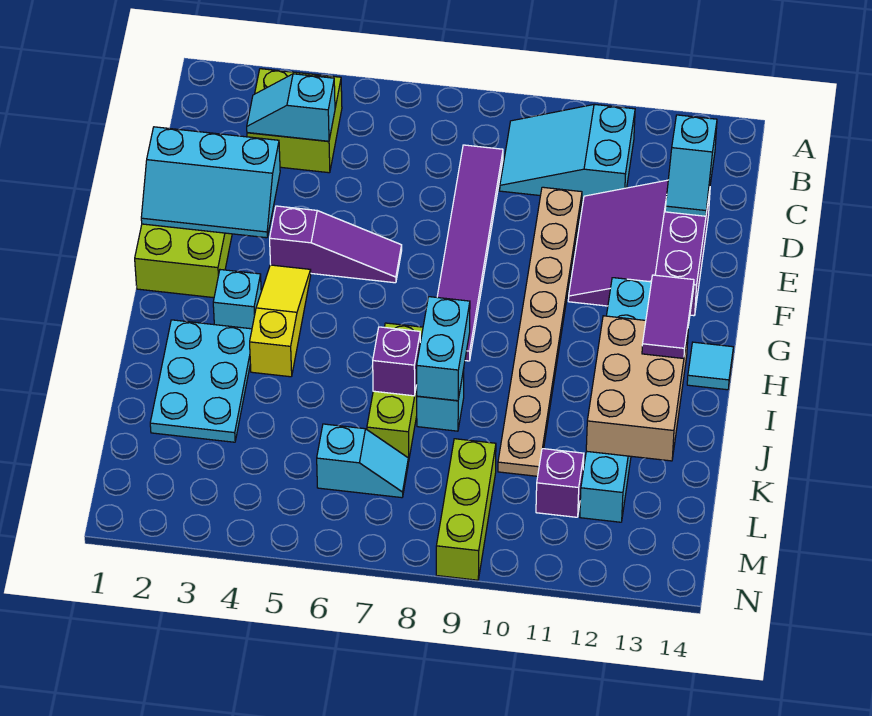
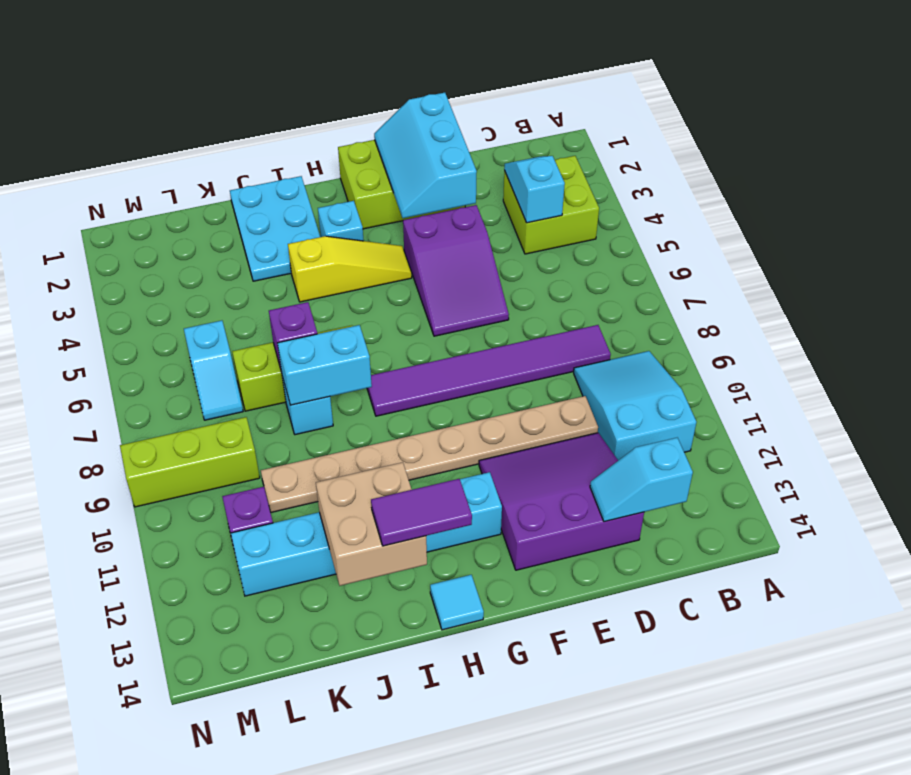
purple slope F4:F6 level 1 top 4 -> purple slope E4:F6 level 1 top 4
cyan plate I2:K3 level 1 -> cyan plate I1:J3 level 1
tan brick I12:K13 level 2 -> tan brick I12:J13 level 2

